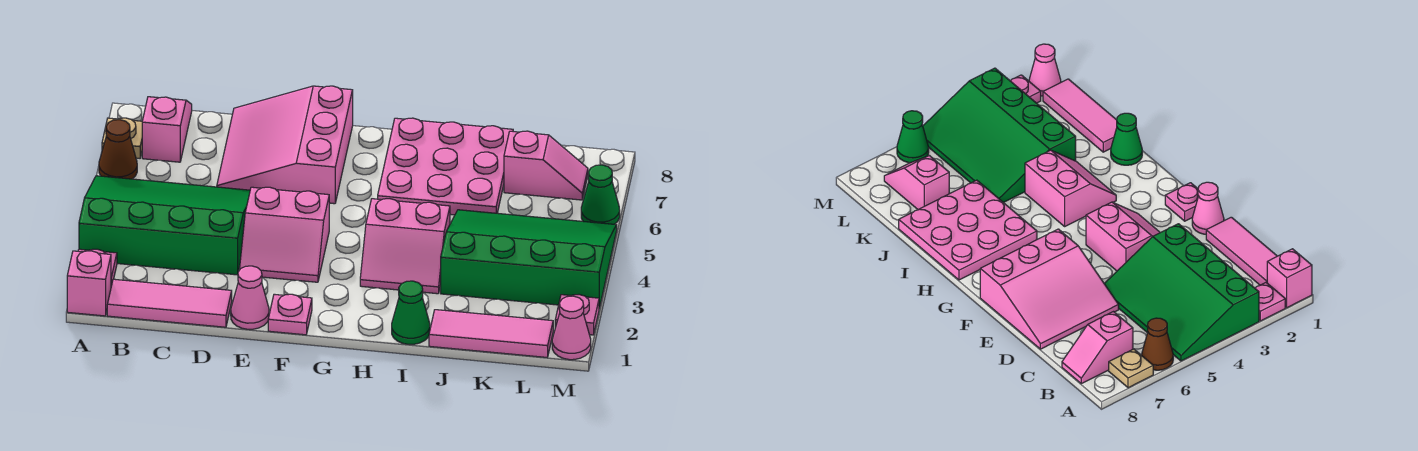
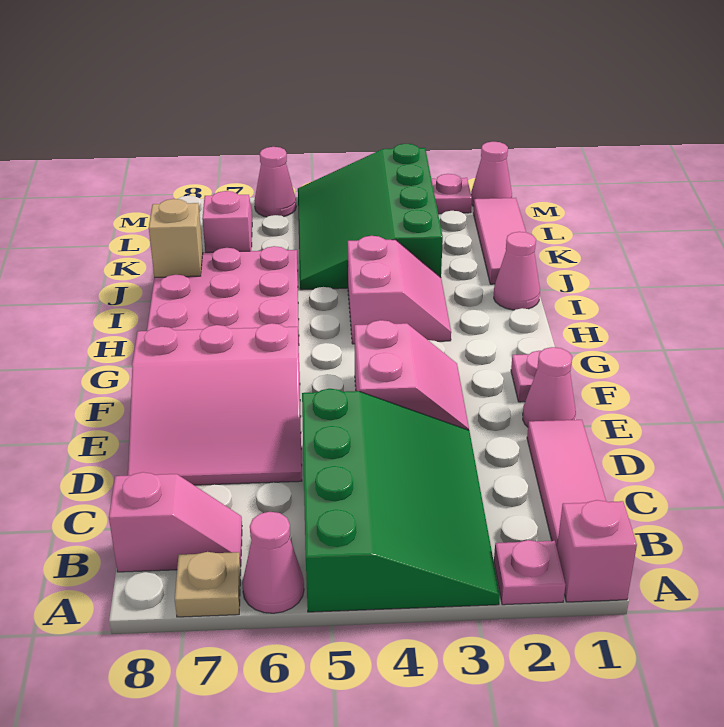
green slope A3:D5 level 1 top 3 -> green slope A3:D5 level 1 top 5
brown cone A6 level 1 -> pink cone A6 level 1
pink slope B7:B8 level 1 top 7 -> pink slope B7:B8 level 1 top 8
green cone I1 level 1 -> pink cone I1 level 1
none -> tan brick J8 level 2
green cone M6 level 1 -> pink cone M6 level 1

